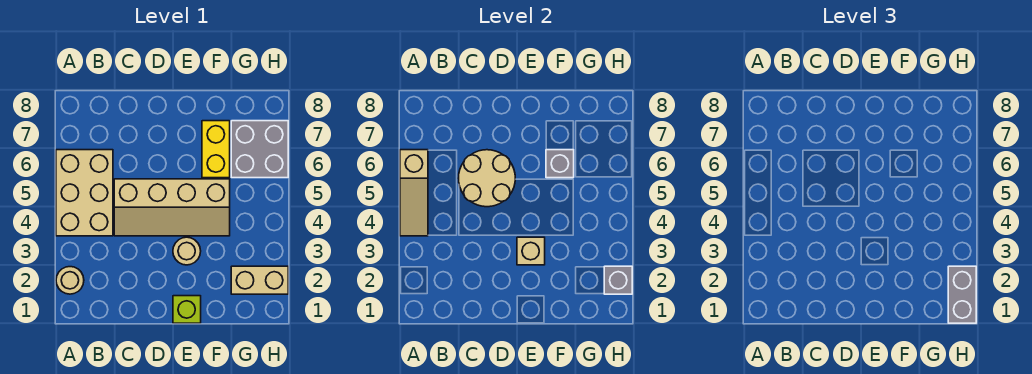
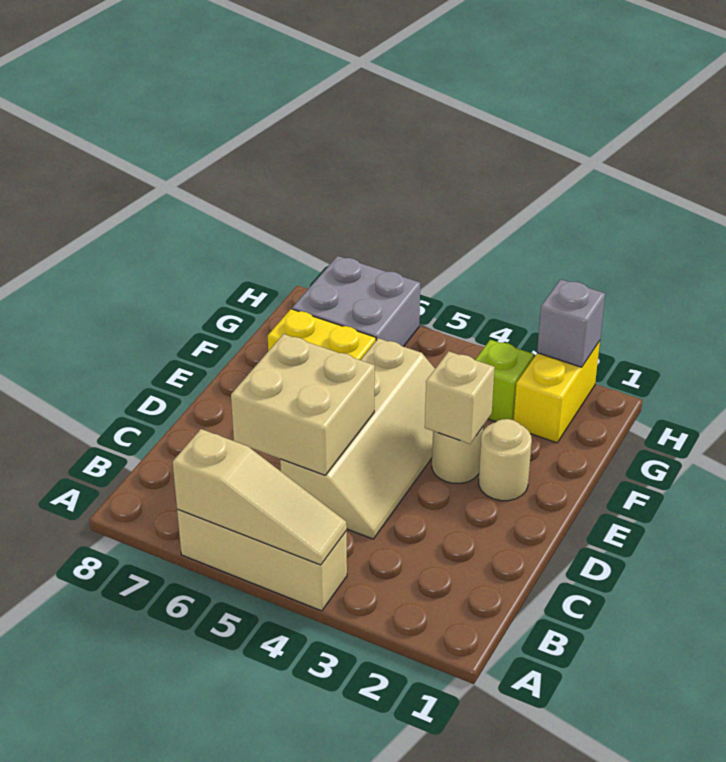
tan round brick A2 level 1 -> tan round brick E2 level 1
tan brick A4:B6 level 1 -> tan brick A4:A6 level 1
tan round brick C5:D6 level 2 -> tan brick C5:D6 level 2
lime brick E1 level 1 -> lime brick G3 level 1
grey brick F6 level 2 -> none
tan brick G2:H2 level 1 -> yellow brick G2:H2 level 1
grey brick H1:H2 level 3 -> none

